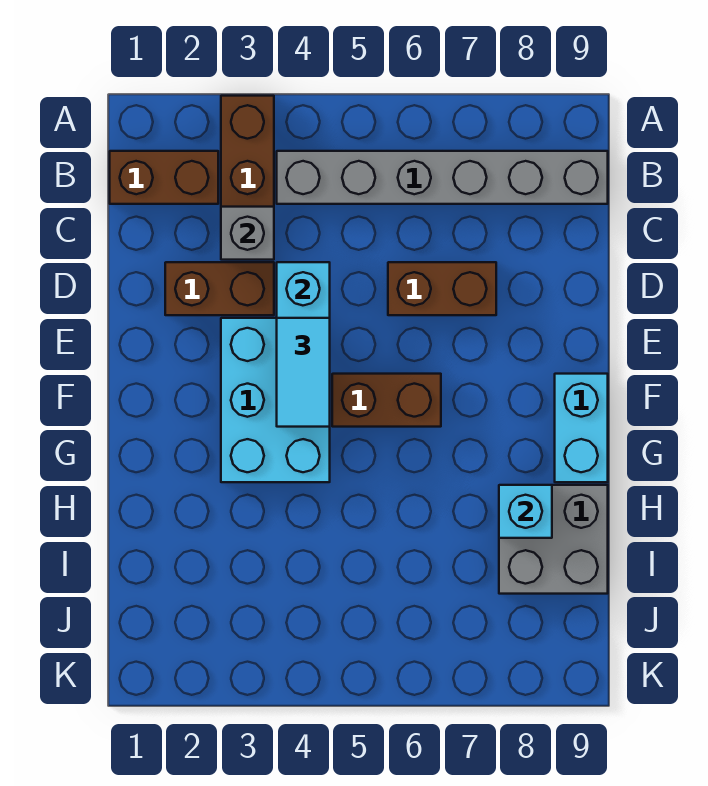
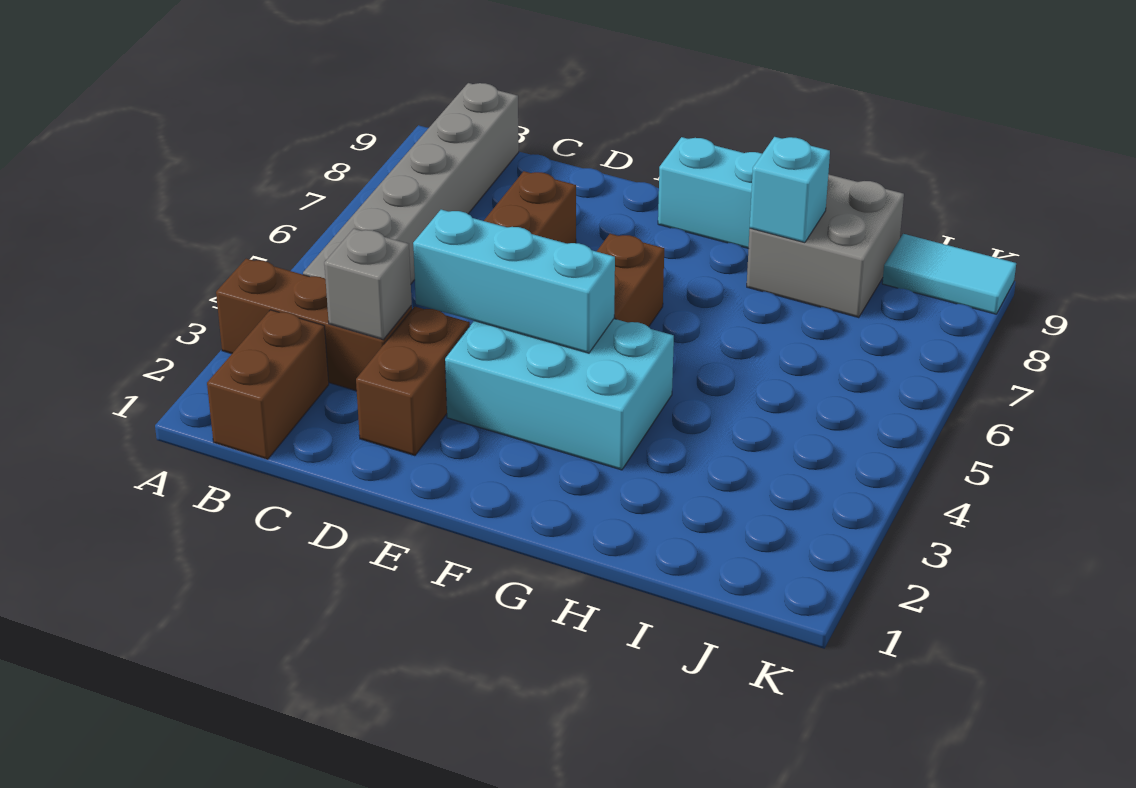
cyan tile E4:F4 level 3 -> cyan tile J9:K9 level 1

